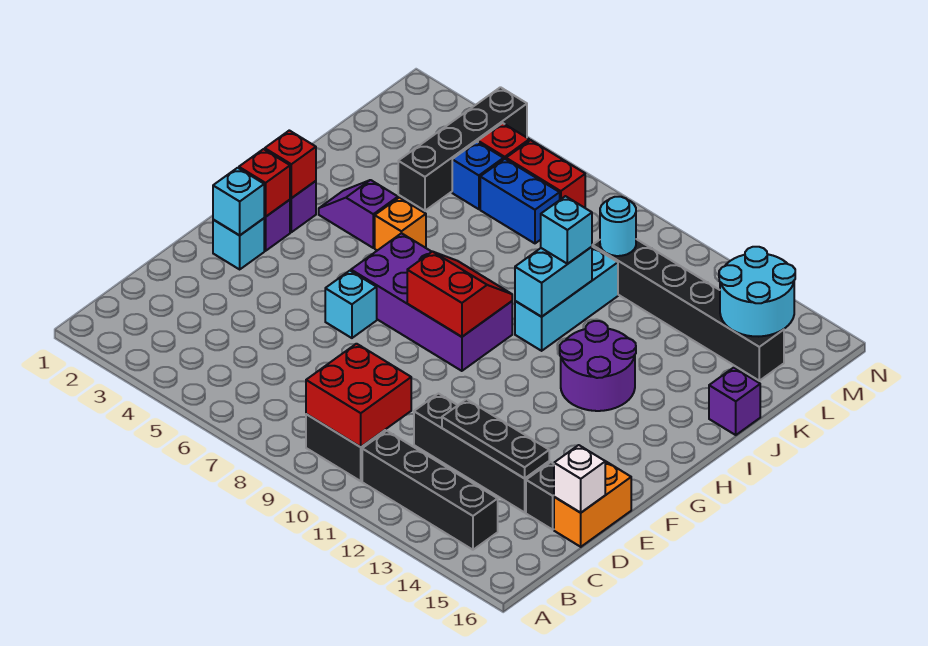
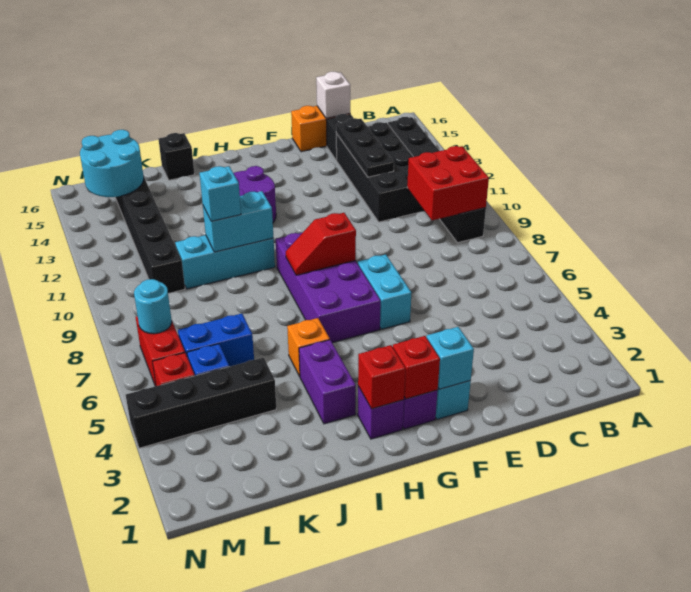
black brick D11:D14 level 1 -> black brick C11:D14 level 1
cyan brick F6 level 1 -> cyan brick F6:F7 level 1
red slope G8:H9 level 2 top G -> red slope G8:H8 level 2 top G
purple slope I3:I4 level 1 top 4 -> purple brick I3:I4 level 1
purple brick J16 level 1 -> black brick J16 level 1
blue brick L6:L7 level 1 -> blue brick K6:L6 level 1
cyan round brick L10 level 2 -> cyan round brick M7 level 2

